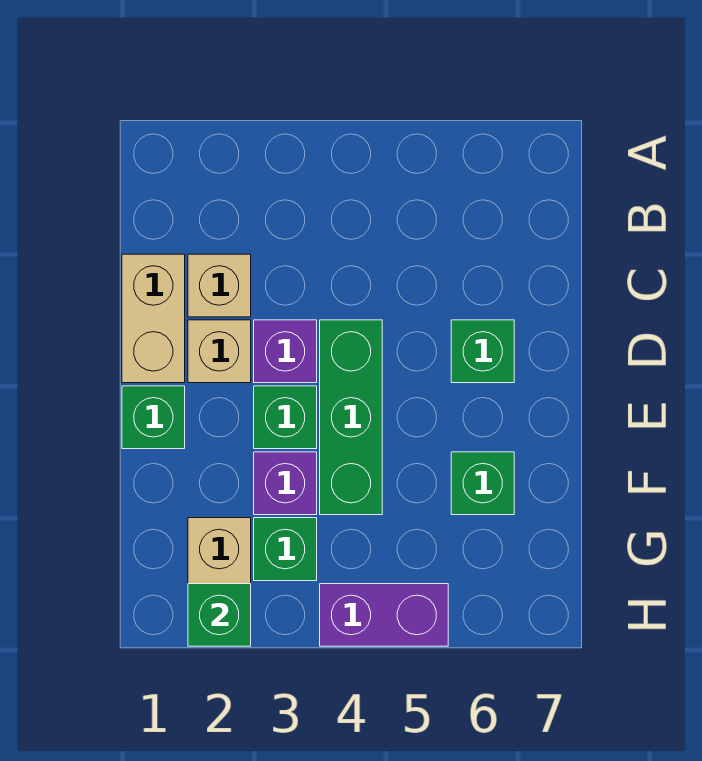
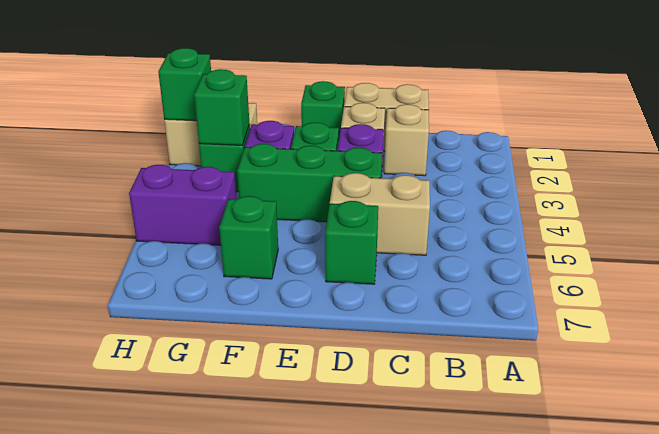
none -> tan brick C5:D5 level 1
none -> green brick G3 level 2
purple brick H4:H5 level 1 -> purple brick G5:H5 level 1

